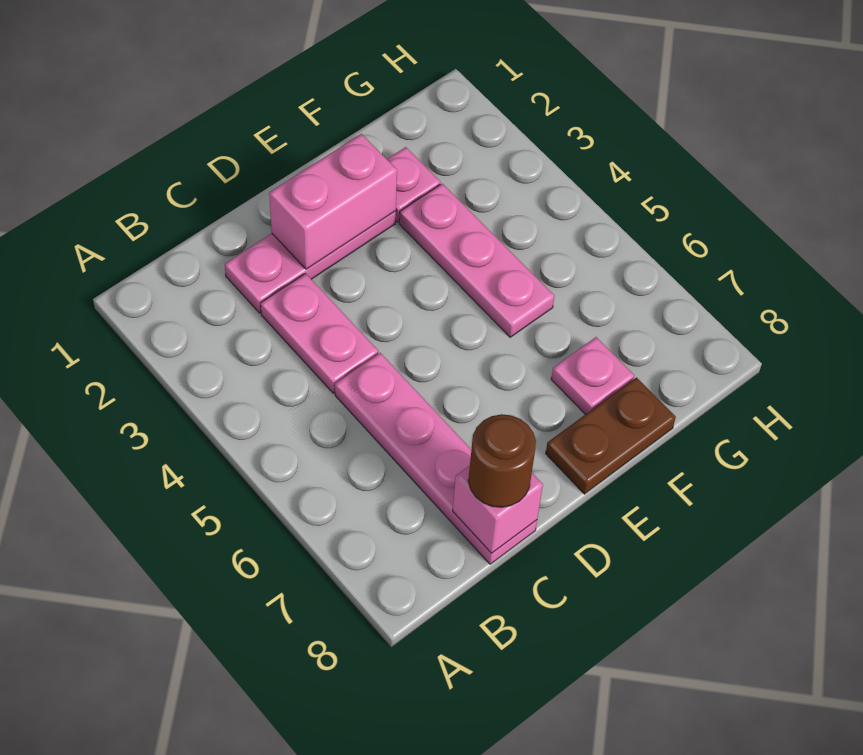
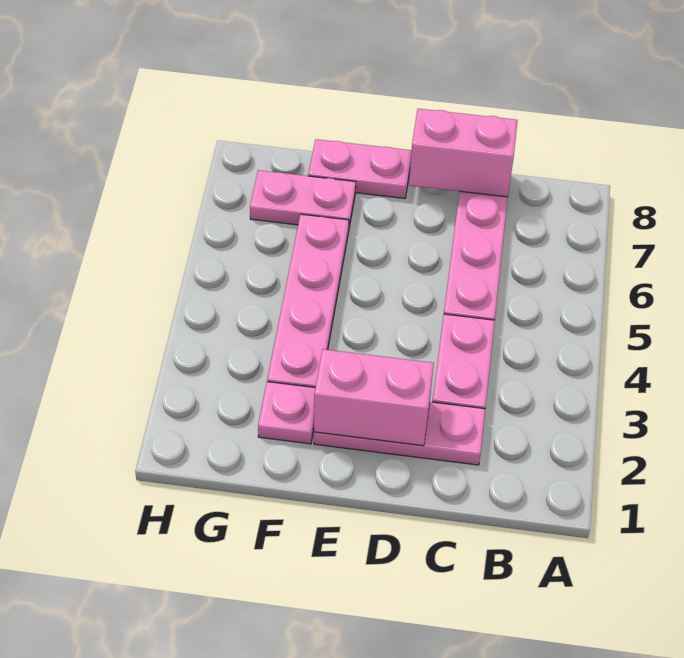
pink brick C8 level 2 -> pink brick C8:D8 level 2
brown round brick C8 level 3 -> none
brown plate E8:F8 level 1 -> pink plate E8:F8 level 1
pink plate F3:F5 level 1 -> pink plate F3:F6 level 1
pink plate F7 level 1 -> pink plate F7:G7 level 1

